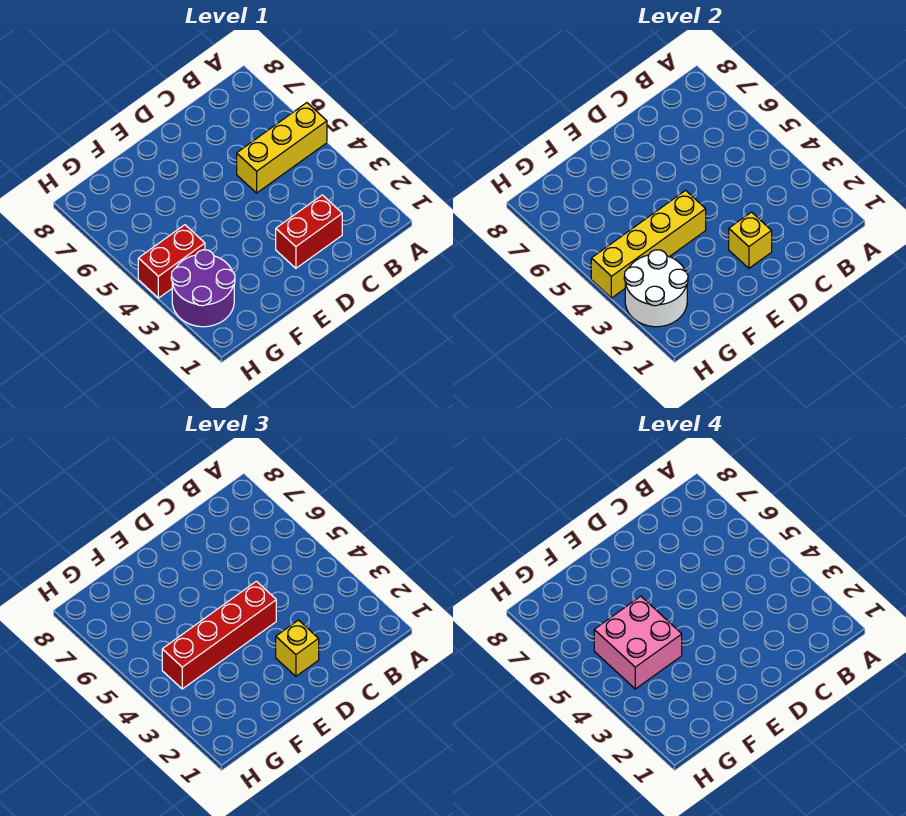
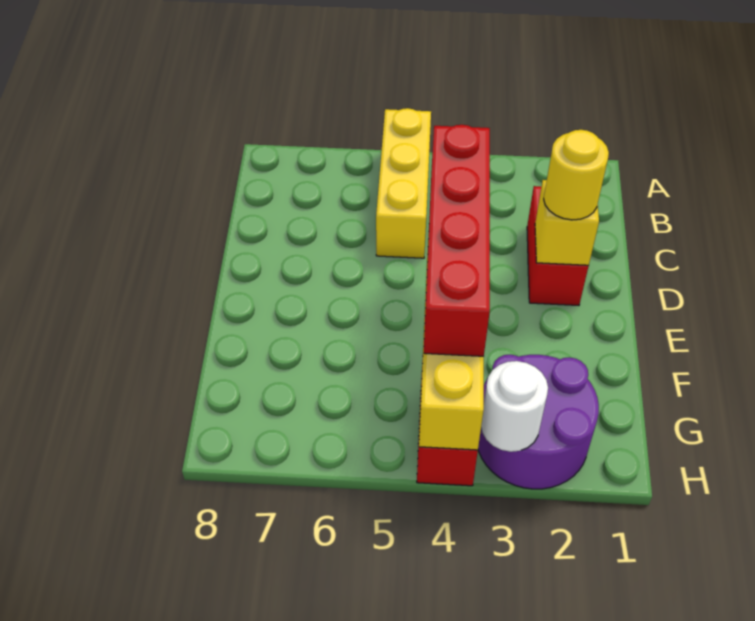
yellow brick D2 level 3 -> yellow round brick D2 level 3
pink brick F4:G5 level 4 -> none
white round brick G2:H3 level 2 -> white round brick H3 level 2

